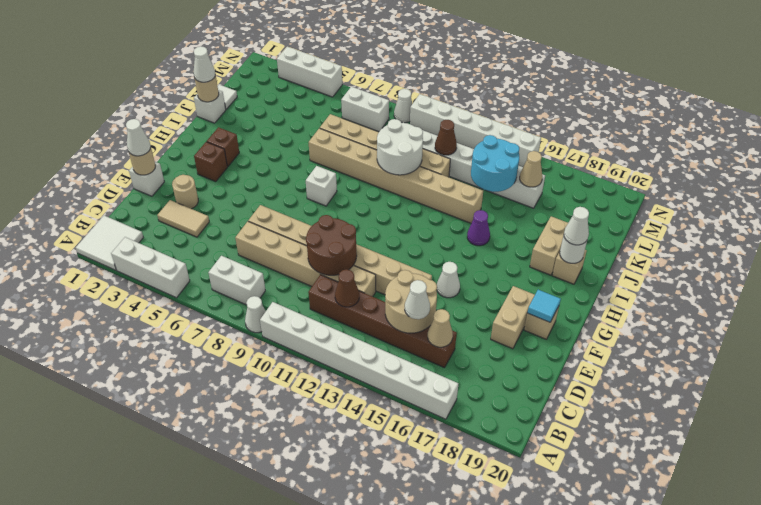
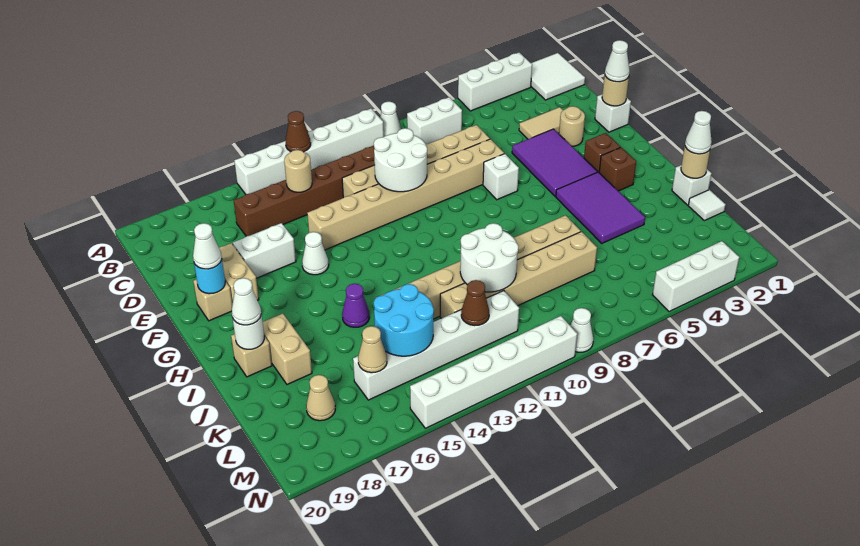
white brick A10:A17 level 1 -> white brick A10:A15 level 1
brown cone C12 level 2 -> brown cone A13 level 2
tan round brick C14:D15 level 2 -> tan round brick C14 level 2
white cone C15 level 3 -> white cone F19 level 3
tan cone C16 level 2 -> tan cone L18 level 1
brown round brick D10:E11 level 2 -> white round brick D10:E11 level 2
none -> purple tile E4:G5 level 1
cyan tile F19 level 2 -> cyan round brick F19 level 2
none -> purple tile H4:J5 level 1
white brick H8 level 1 -> white brick F7 level 1
white brick M7:M8 level 1 -> white brick E16:E17 level 1

